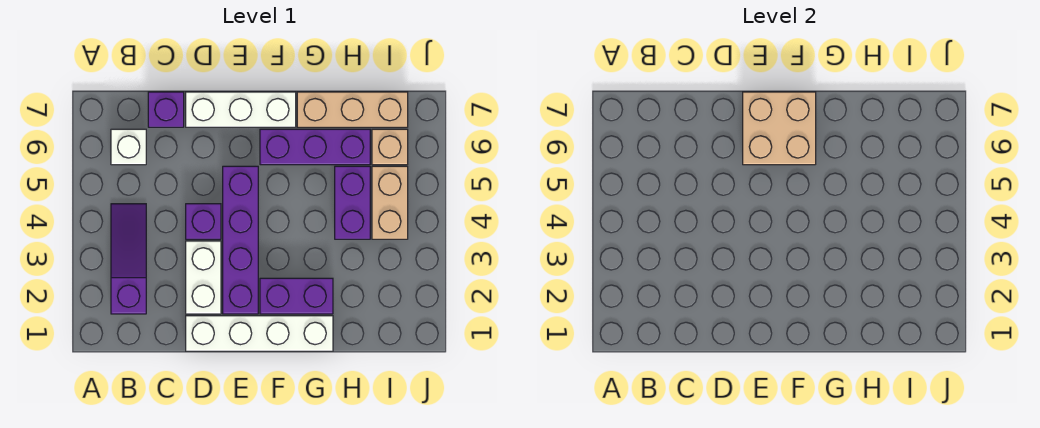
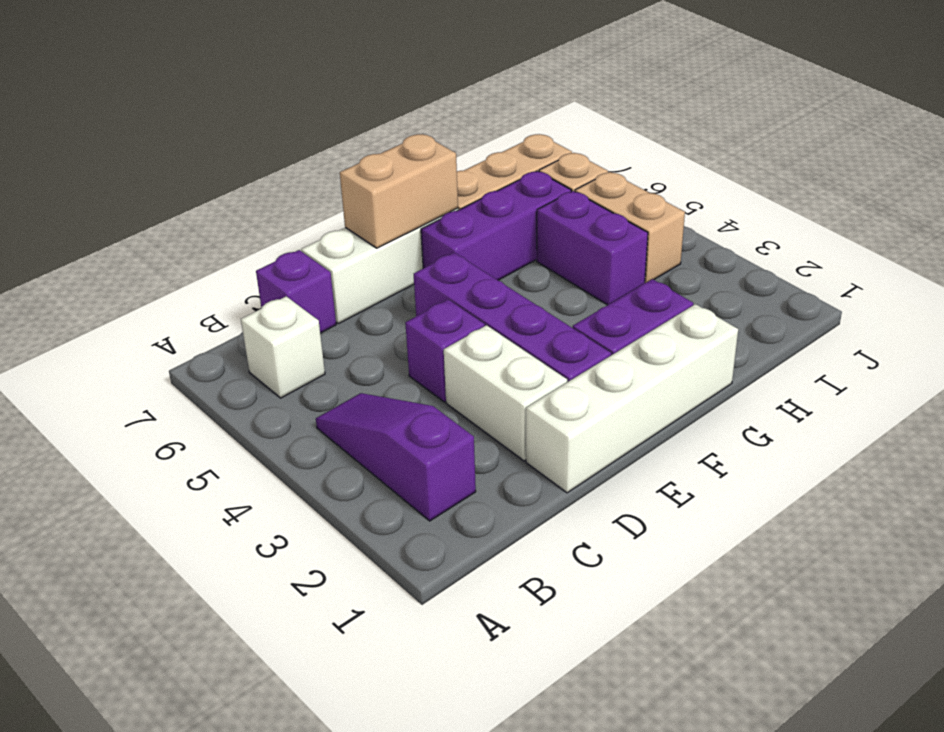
tan brick E6:F7 level 2 -> tan brick E7:F7 level 2

